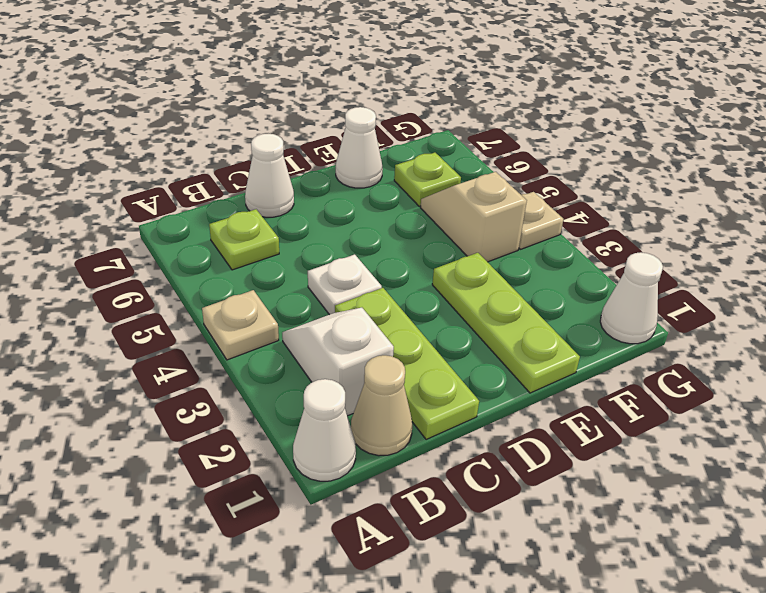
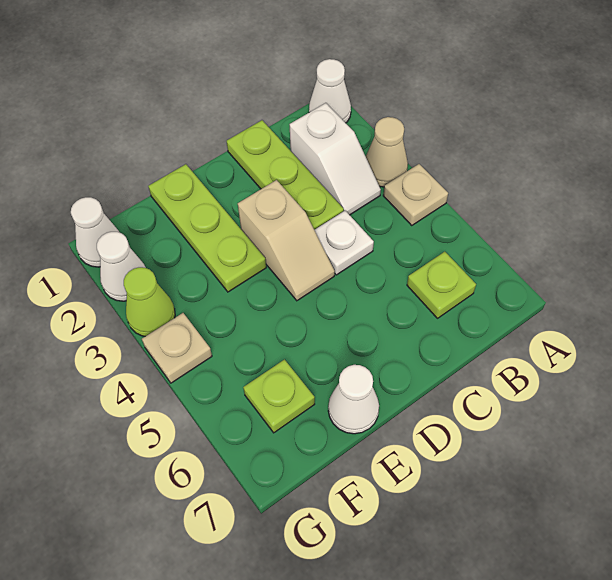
tan cone B1 level 1 -> tan cone A3 level 1
white cone C7 level 1 -> white cone G2 level 1
tan slope F4:F5 level 1 top 4 -> tan slope D3:D4 level 1 top 3
none -> lime cone G3 level 1

